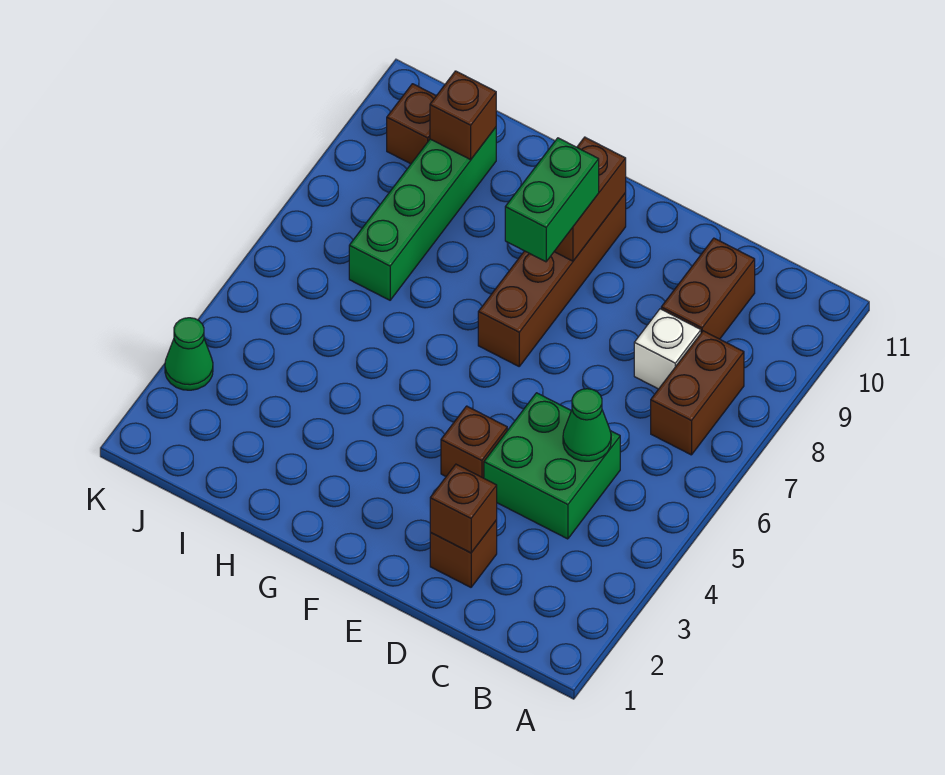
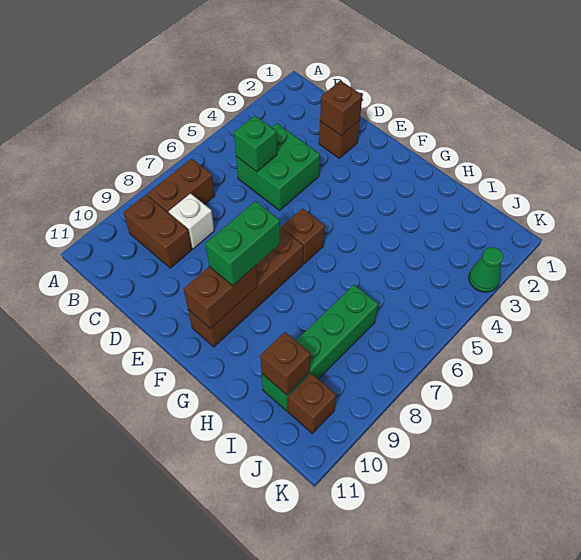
green cone C5 level 2 -> green brick C5 level 2
brown brick C9:C10 level 1 -> brown brick B9:C9 level 1
brown brick E4 level 1 -> brown brick F6 level 1

